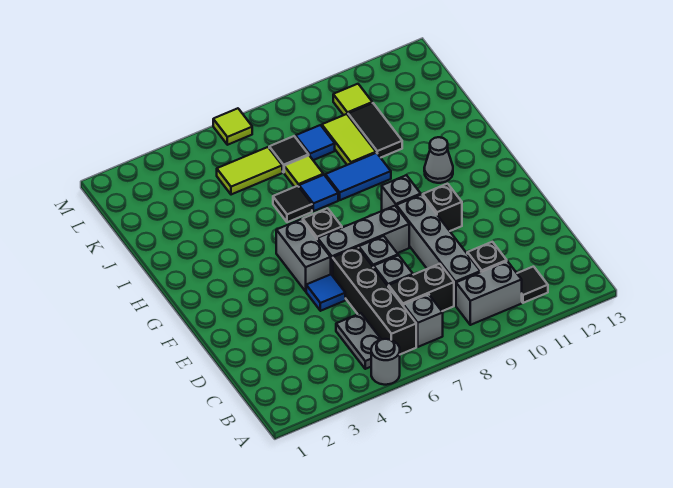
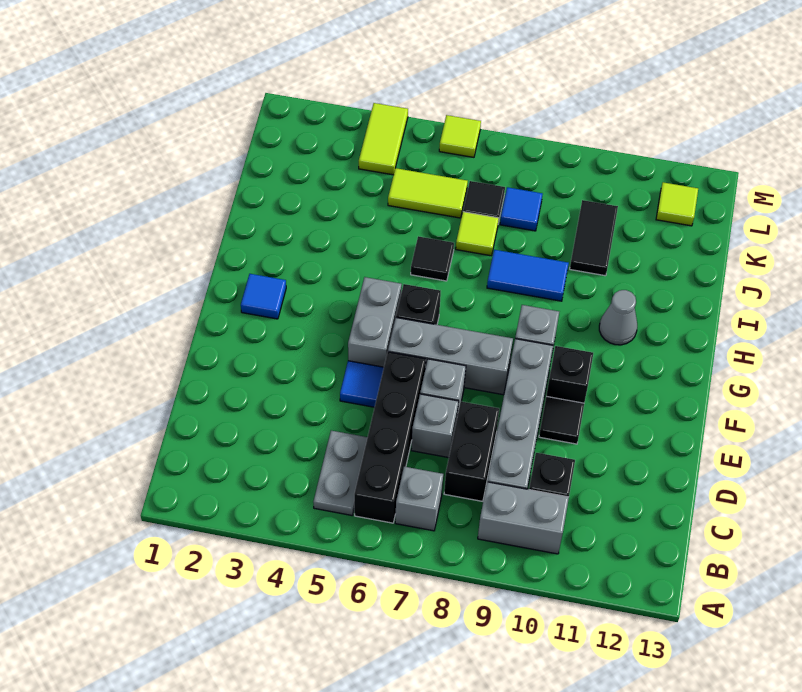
grey round brick A5 level 1 -> none
black tile B11 level 1 -> black tile E10 level 1
black brick C7:C8 level 1 -> black brick C8:D8 level 1
blue tile I7 level 1 -> blue tile G2 level 1
lime tile J9:K9 level 1 -> lime tile L4:M4 level 1
lime tile L10 level 1 -> lime tile L12 level 1

